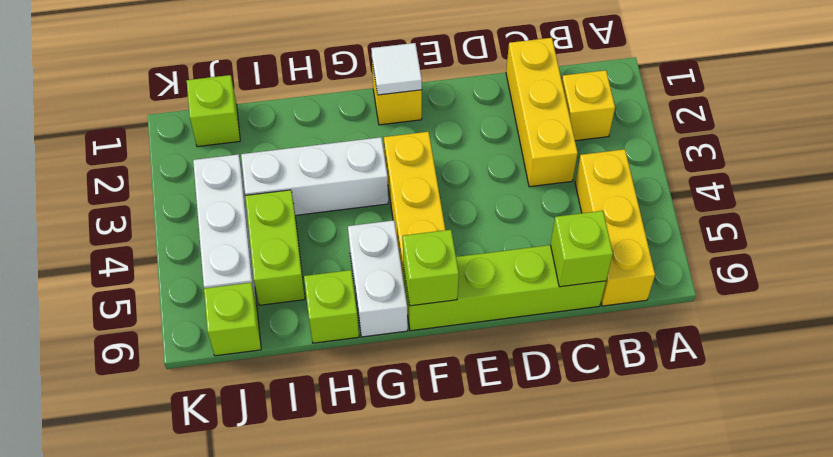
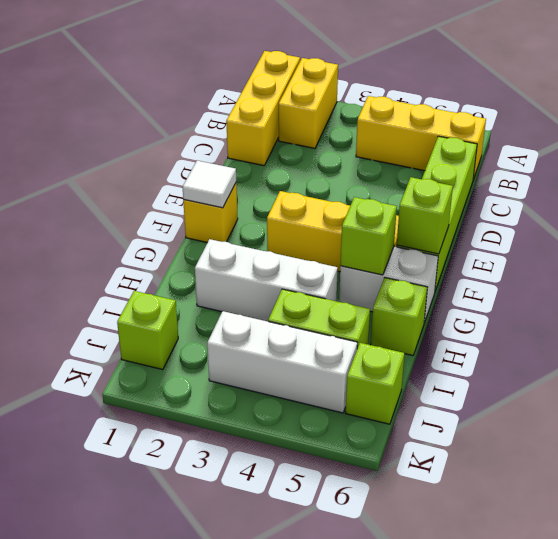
yellow brick B2 level 1 -> yellow brick A2:B2 level 1
yellow brick C1:C3 level 1 -> yellow brick A1:C1 level 1
lime brick C6 level 2 -> lime brick G5 level 2
white brick G3:I3 level 1 -> white brick H2:H4 level 1

